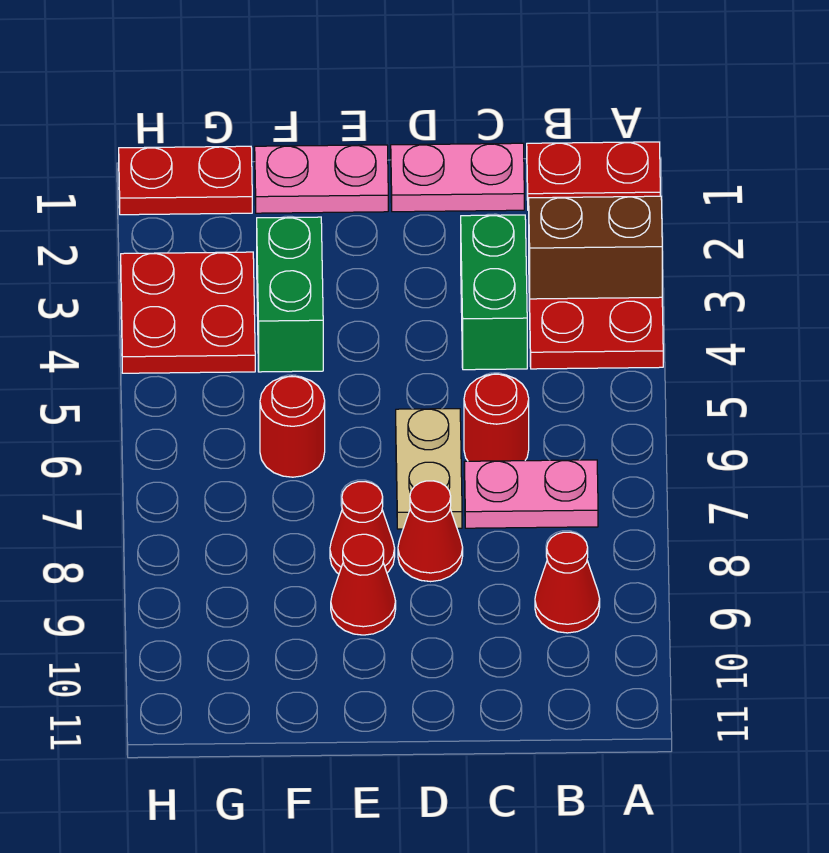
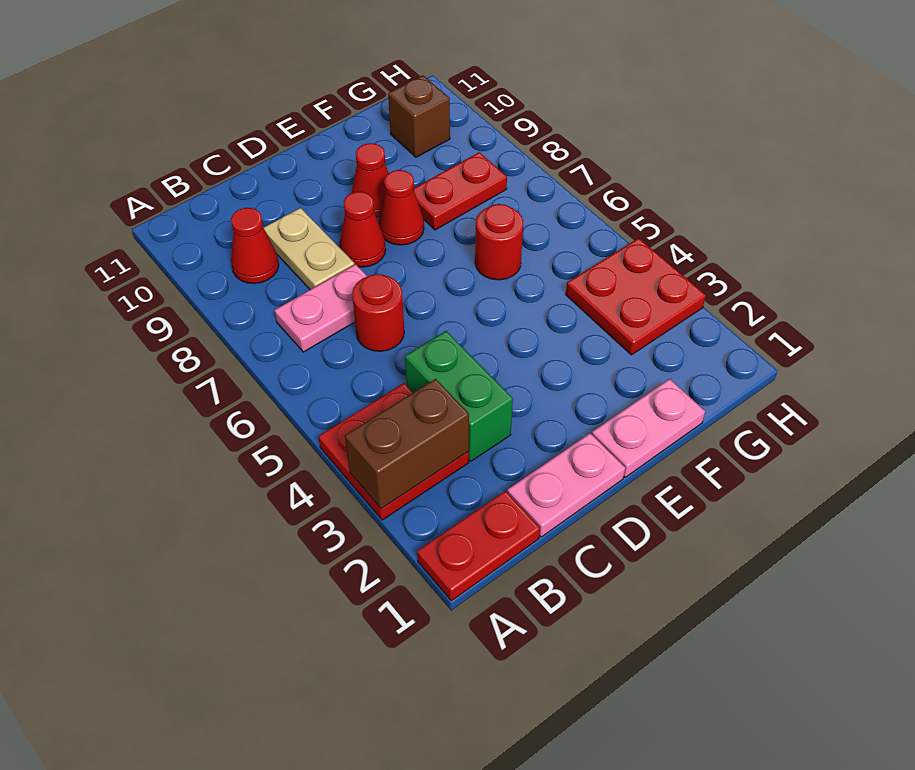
tan plate D6:D7 level 1 -> tan plate C8:C9 level 1
green brick F3:F4 level 1 -> none
red plate G1:H1 level 1 -> red plate F8:G8 level 1
none -> brown brick G10 level 1

